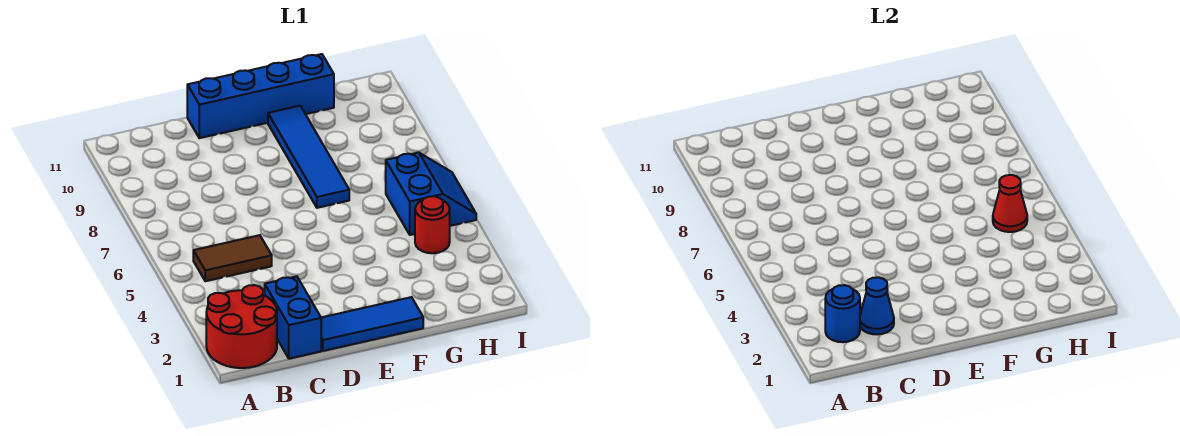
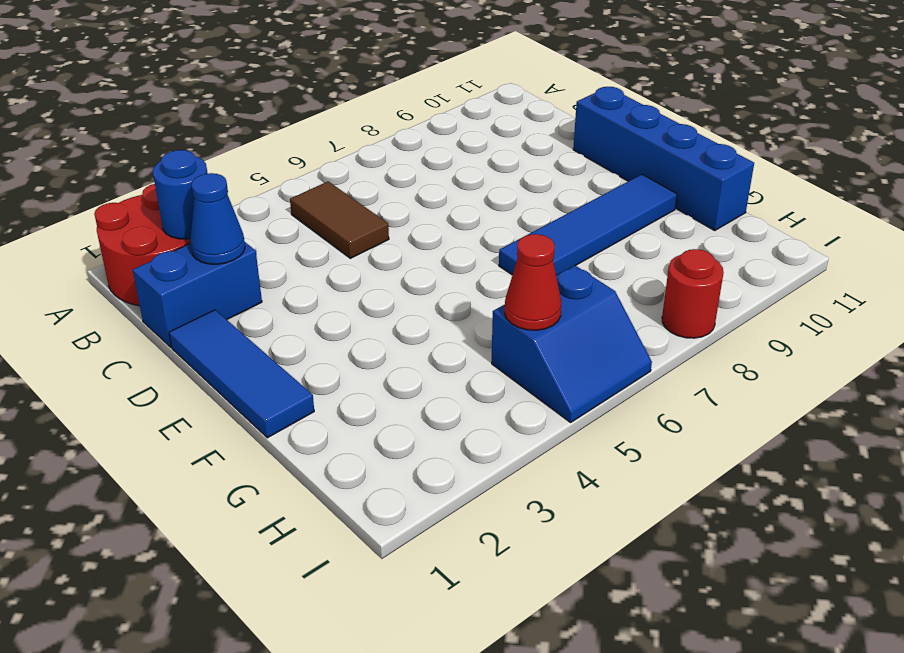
red round brick H4 level 1 -> red round brick I8 level 1

